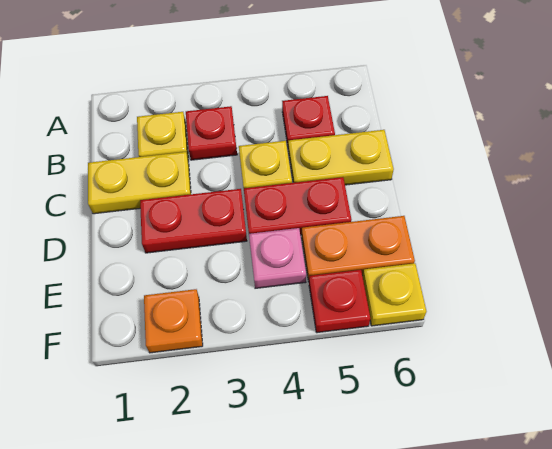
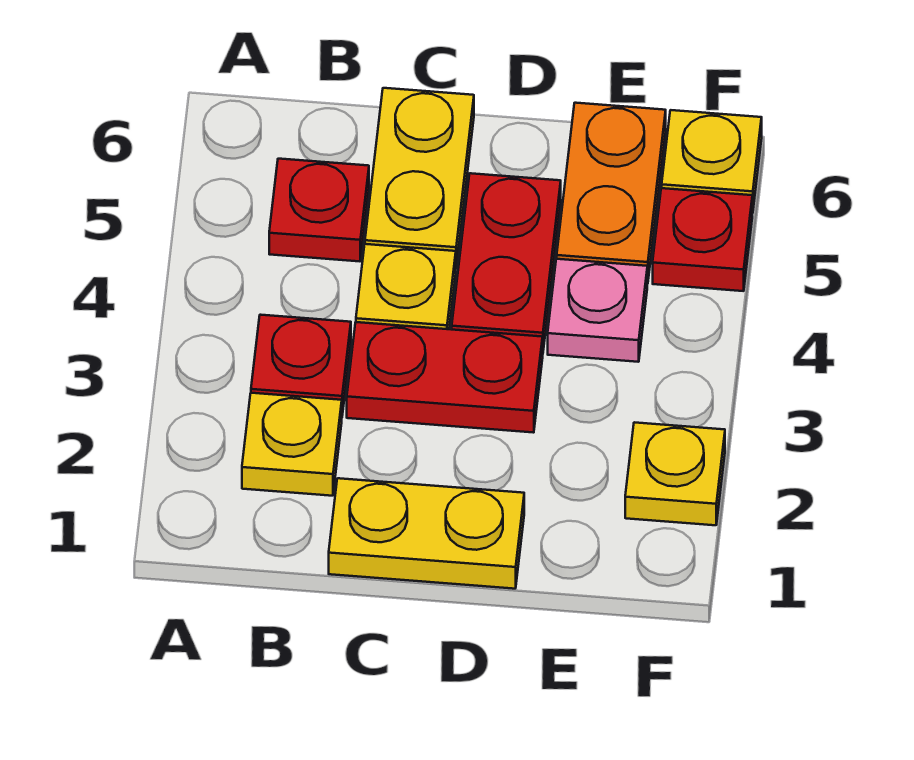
yellow plate C1:C2 level 1 -> yellow plate C1:D1 level 1
red plate D2:D3 level 1 -> red plate C3:D3 level 1
orange plate F2 level 1 -> yellow plate F2 level 1

